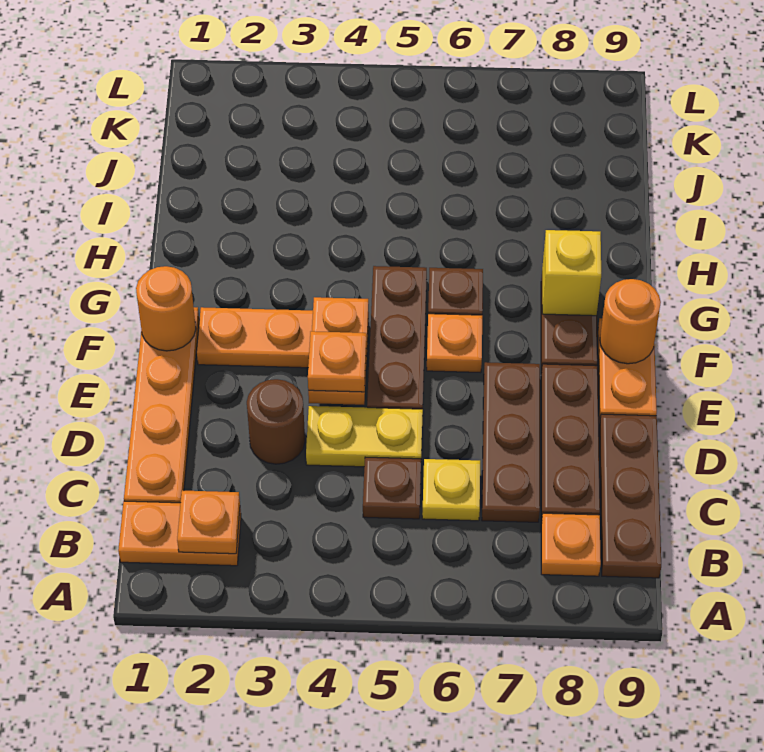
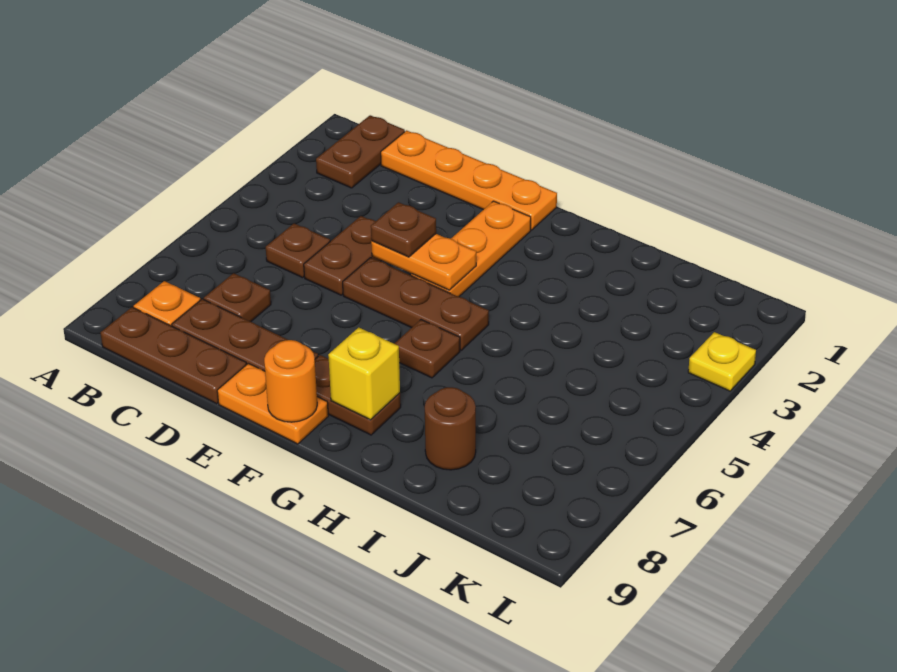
orange plate B1:B2 level 1 -> brown plate B1:B2 level 1
orange plate B2 level 2 -> none
yellow plate C6 level 1 -> yellow plate L3 level 1
brown plate C7:E7 level 1 -> brown plate C7 level 1
brown round brick D3 level 1 -> brown round brick I8 level 1
yellow plate D4:D5 level 1 -> brown plate D4:D5 level 1
orange plate E4 level 3 -> brown plate E4 level 3
orange round brick F1 level 2 -> none
orange plate F6 level 1 -> none

